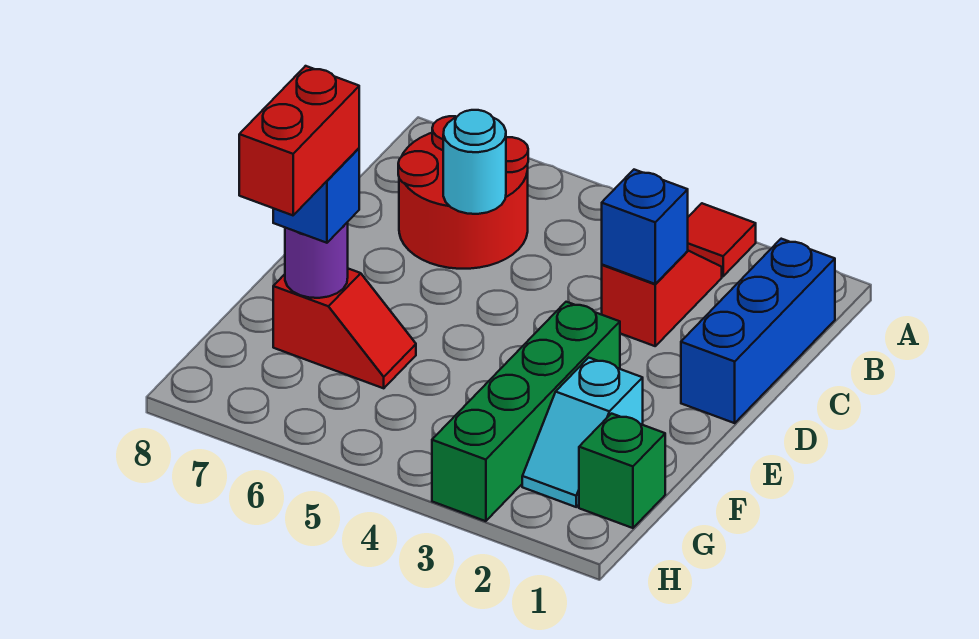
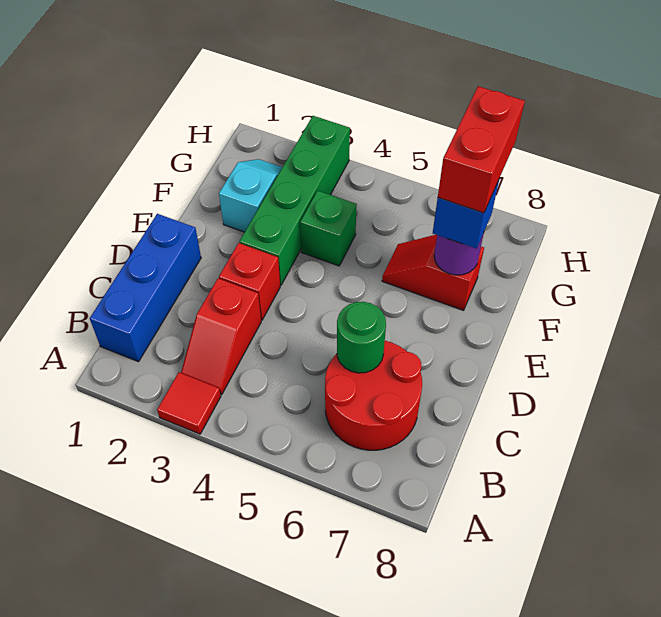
blue brick C3 level 2 -> none
cyan round brick C6 level 2 -> green round brick C6 level 2
none -> red brick D3 level 1
green brick G1 level 1 -> green brick F4 level 1

